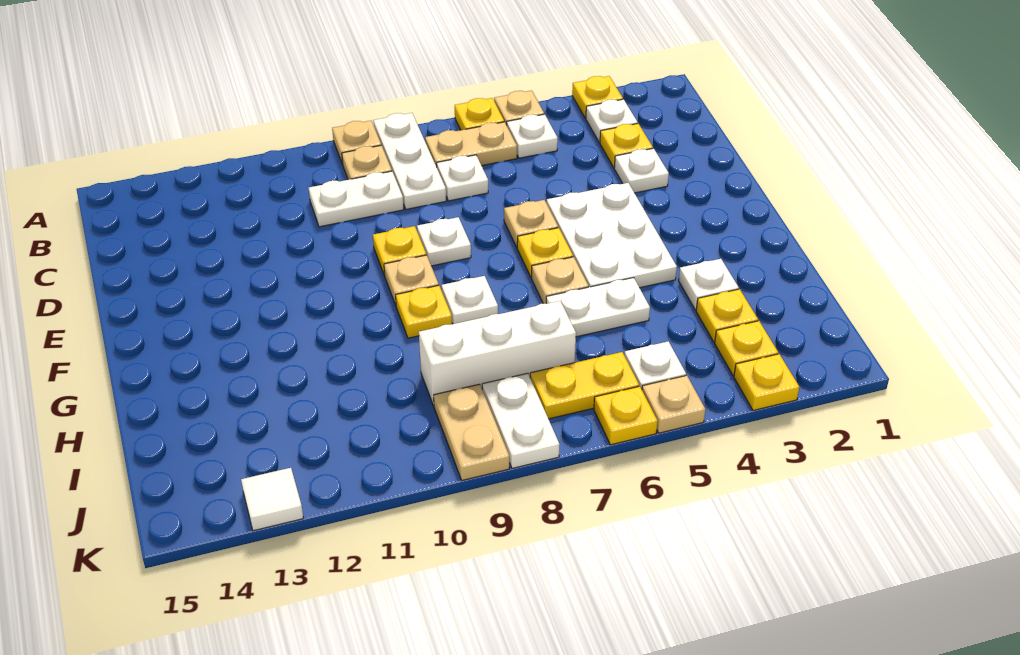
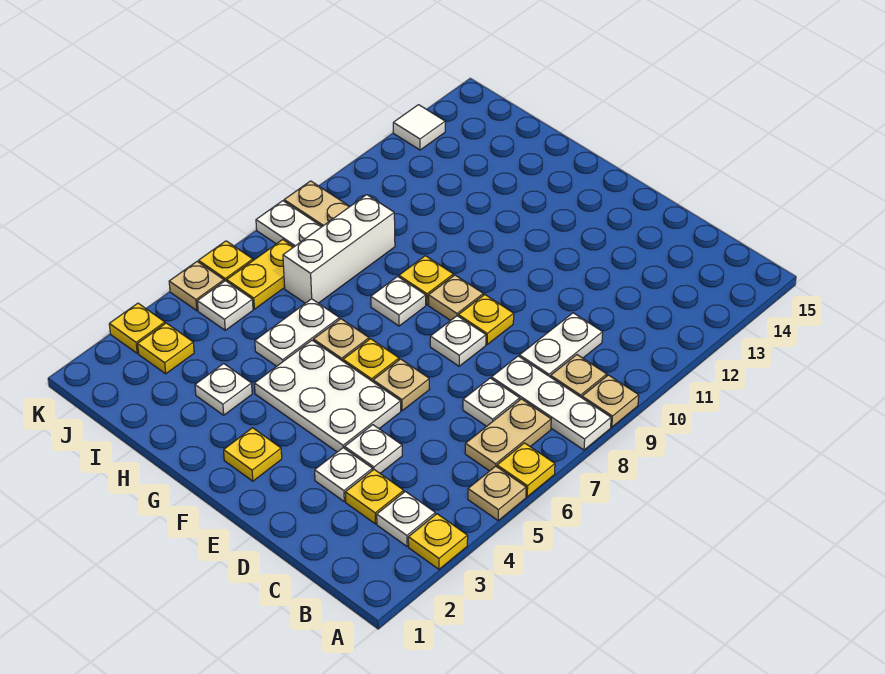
white plate B5 level 1 -> white plate D4 level 1
yellow plate I3 level 1 -> yellow plate F2 level 1

